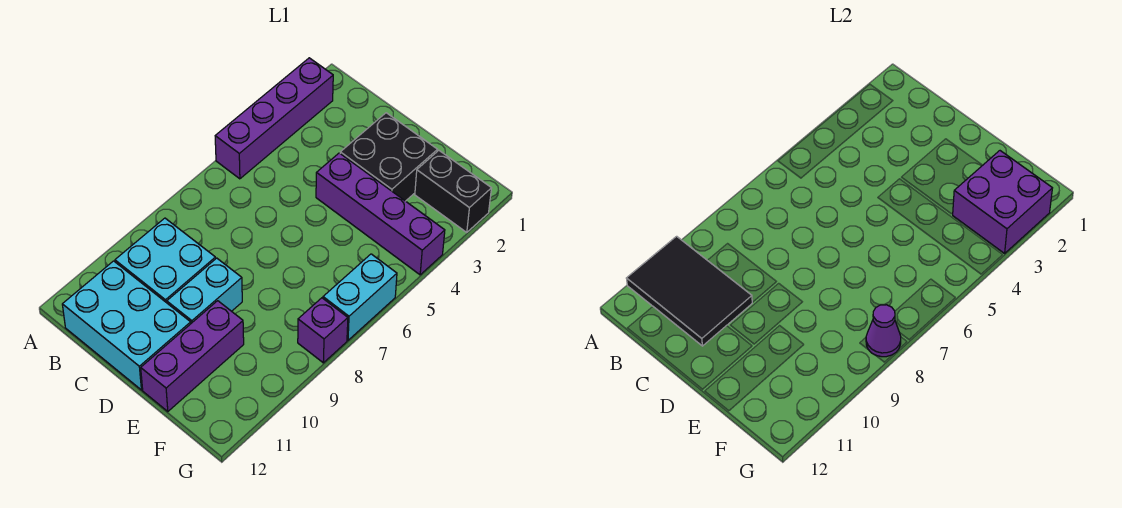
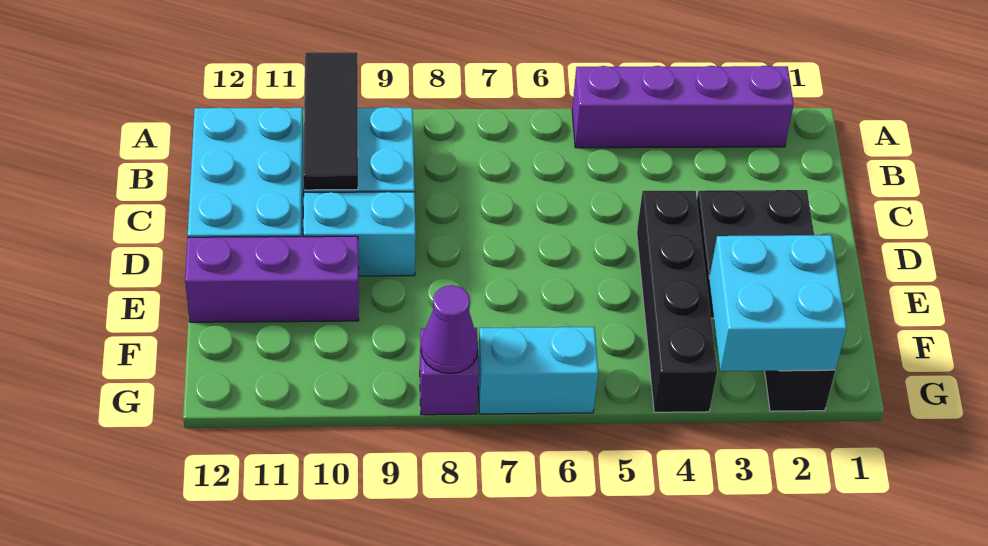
black tile A10:C11 level 2 -> black tile A10:C10 level 2
purple brick D4:G4 level 1 -> black brick D4:G4 level 1
purple brick F2:G3 level 2 -> cyan brick F2:G3 level 2

